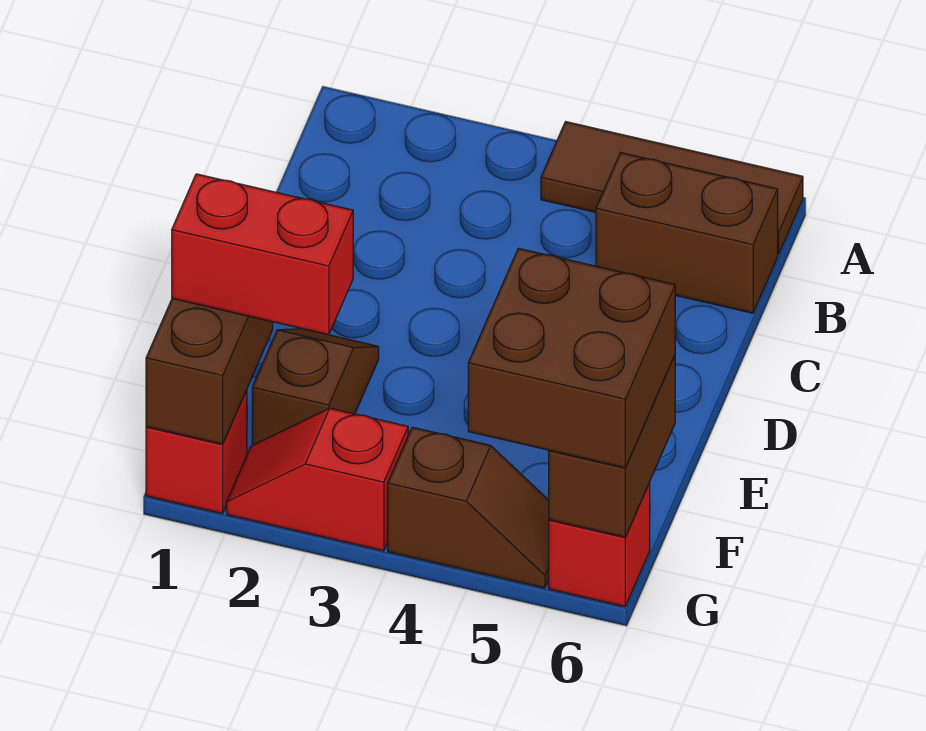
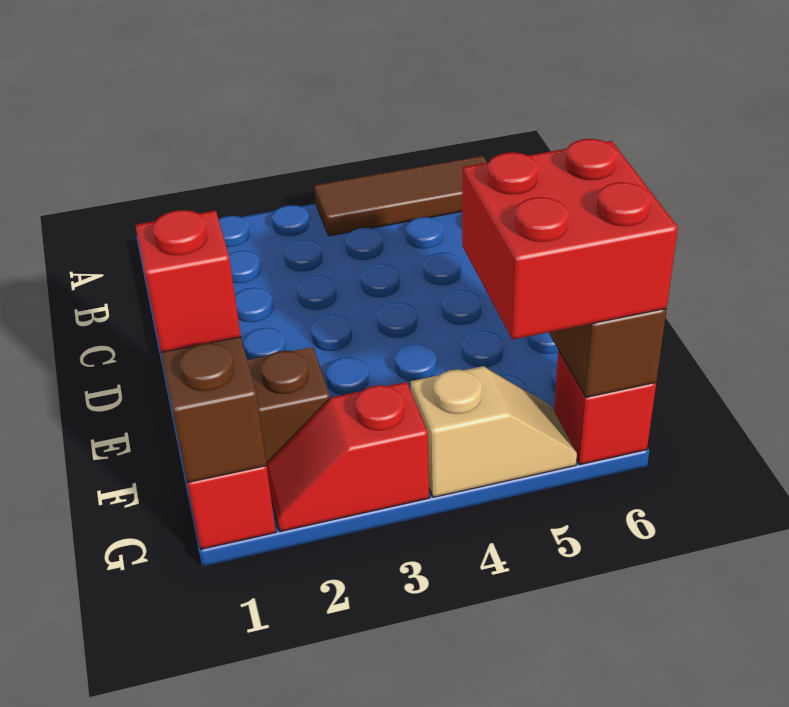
brown brick B5:B6 level 1 -> none
red brick F1:F2 level 3 -> red brick F1 level 3
brown brick F5:G6 level 3 -> red brick F5:G6 level 3
brown slope G4:G5 level 1 top 4 -> tan slope G4:G5 level 1 top 4

